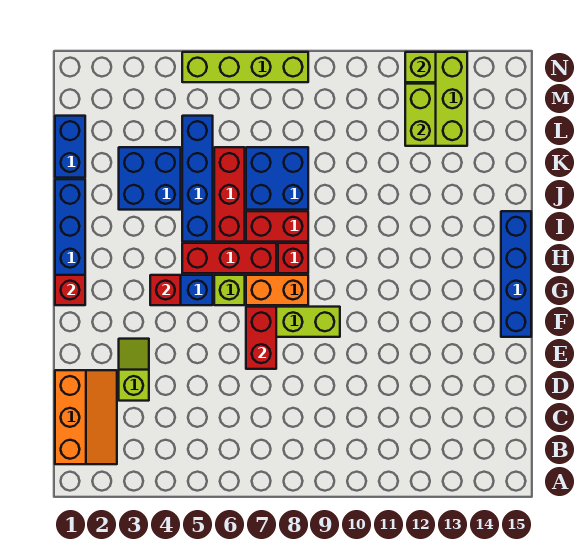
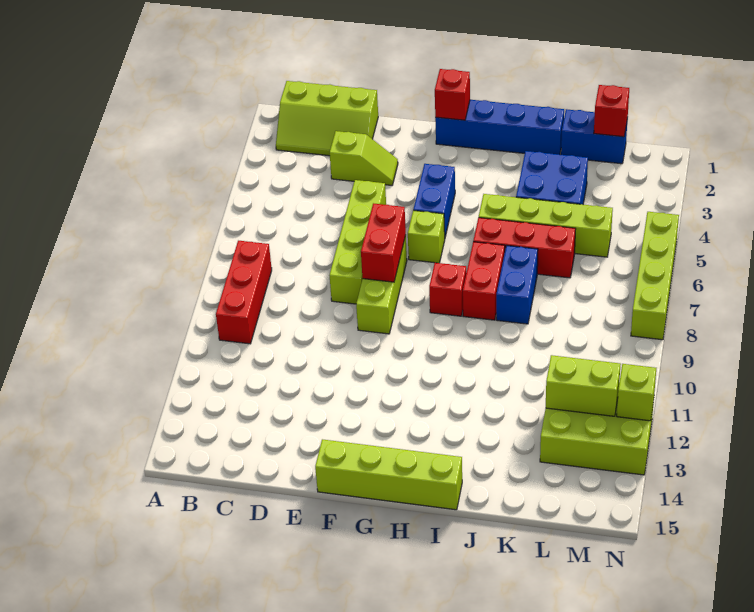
orange slope B1:D2 level 1 top 1 -> lime slope B1:D2 level 1 top 1
none -> lime brick E5:E8 level 1
red brick E7:F7 level 2 -> red brick F7:F8 level 2
blue brick F15:I15 level 1 -> lime brick F15:I15 level 1
red brick G4 level 2 -> red brick L1 level 2
orange brick G7:G8 level 1 -> none
red brick H5:H7 level 1 -> red brick B8:B10 level 1
blue brick I5:L5 level 1 -> lime brick I5:L5 level 1
blue brick J7:K8 level 1 -> blue brick J7:J8 level 1

